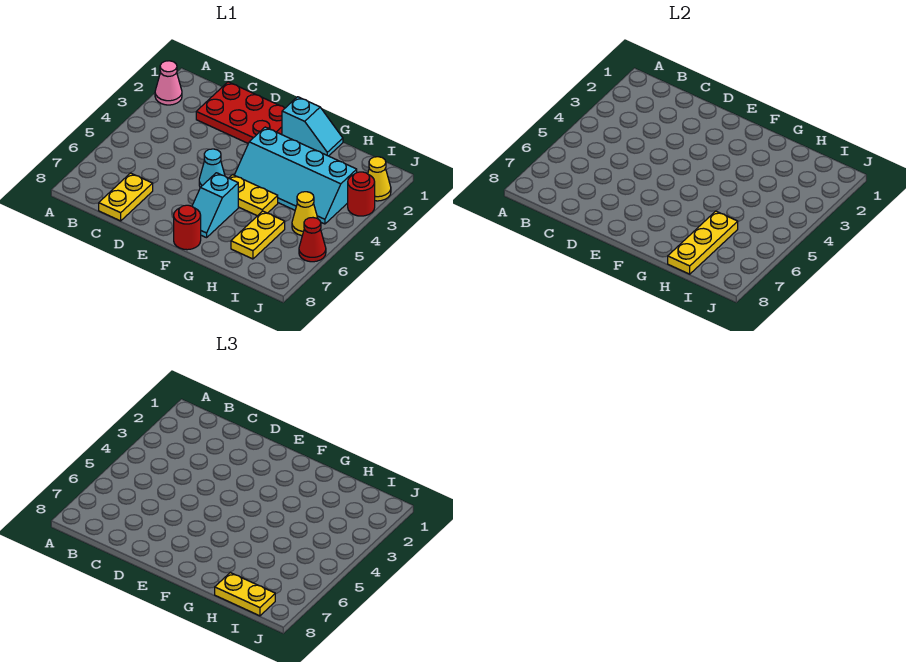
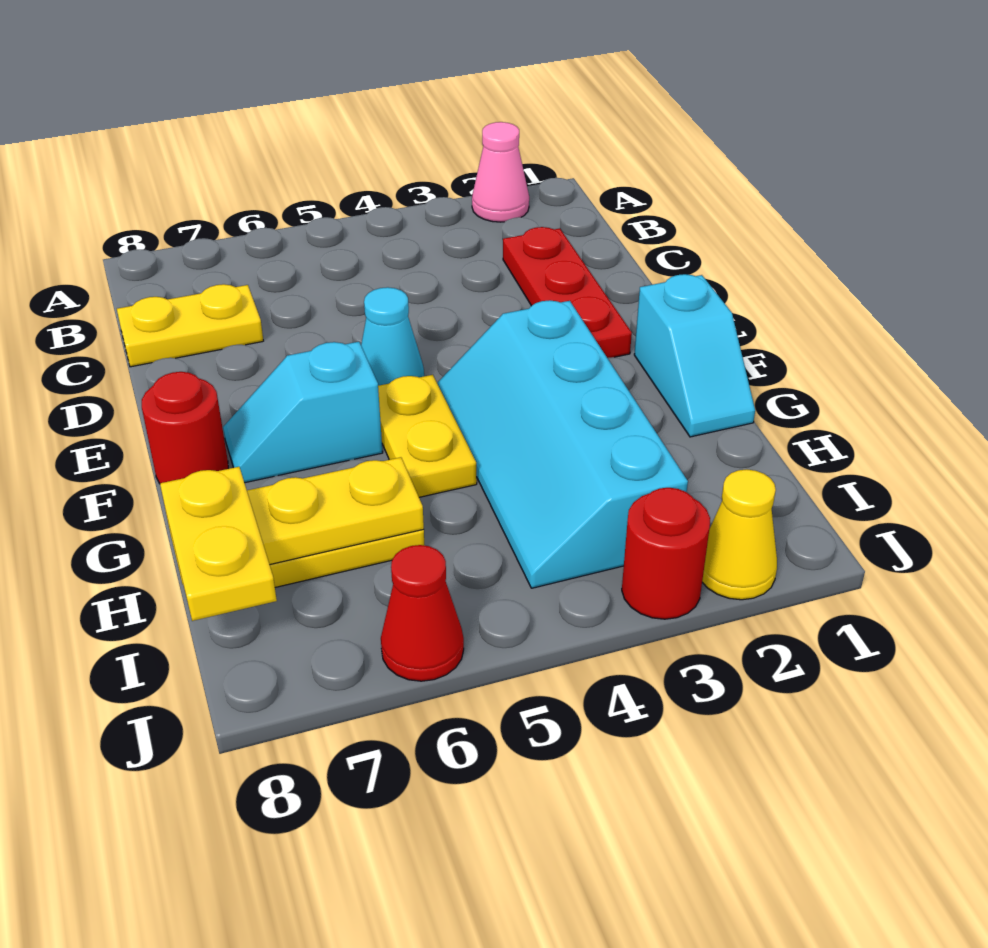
red plate C1:E2 level 1 -> red plate C2:E2 level 1
yellow cone I5 level 1 -> none

